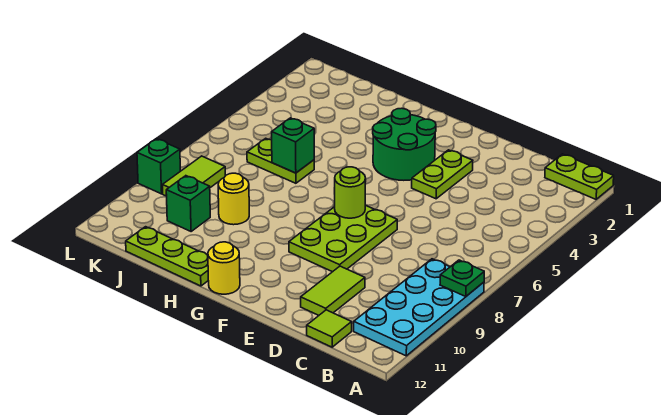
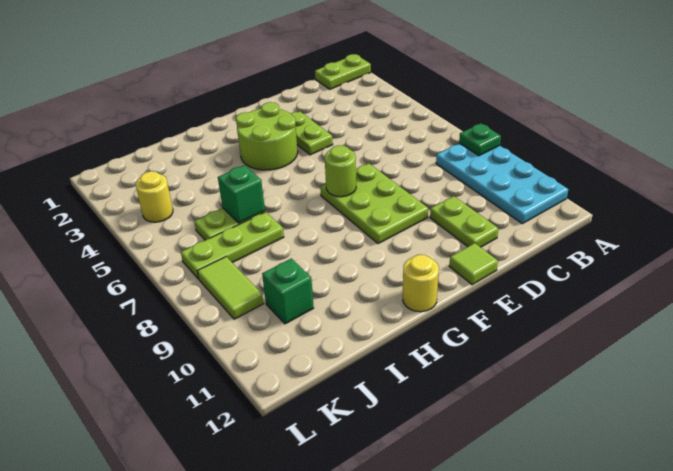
lime tile C12 level 1 -> lime tile E12 level 1
lime tile D10:D11 level 1 -> lime plate D10:D11 level 1
green round brick F3:G4 level 1 -> lime round brick F3:G4 level 1
lime plate H12:J12 level 1 -> lime plate I7:K7 level 1
yellow round brick I9 level 1 -> yellow round brick K4 level 1
green brick L9 level 1 -> none

